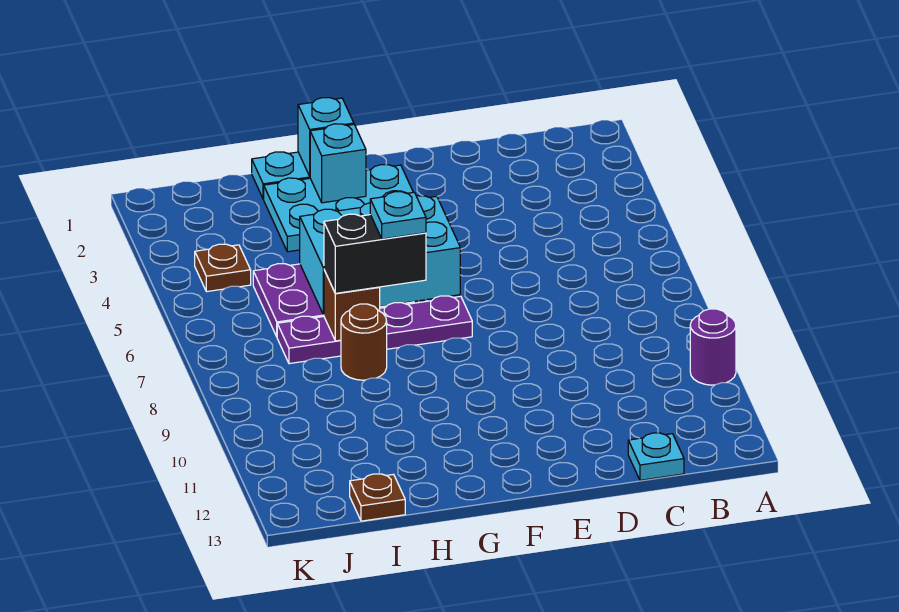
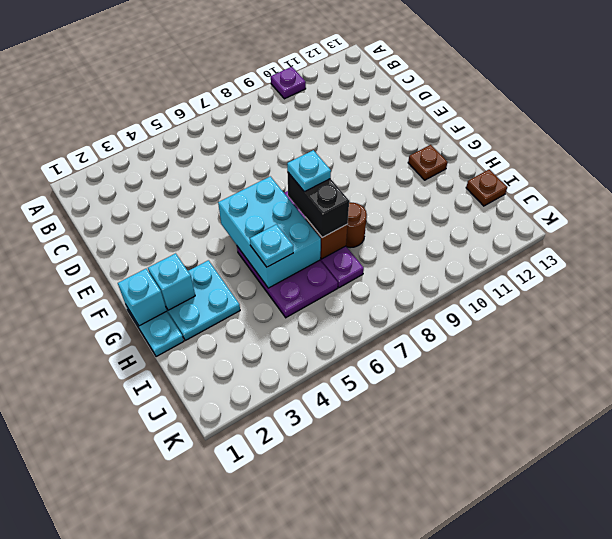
purple round brick A10 level 1 -> purple plate A10 level 1
cyan plate C13 level 1 -> cyan plate H5 level 3
cyan plate F2:H3 level 1 -> cyan plate G2:H3 level 1
brown plate J4 level 1 -> brown plate G12 level 1

